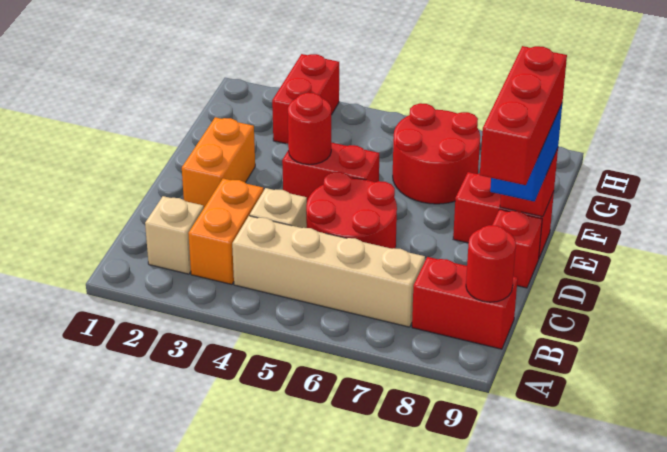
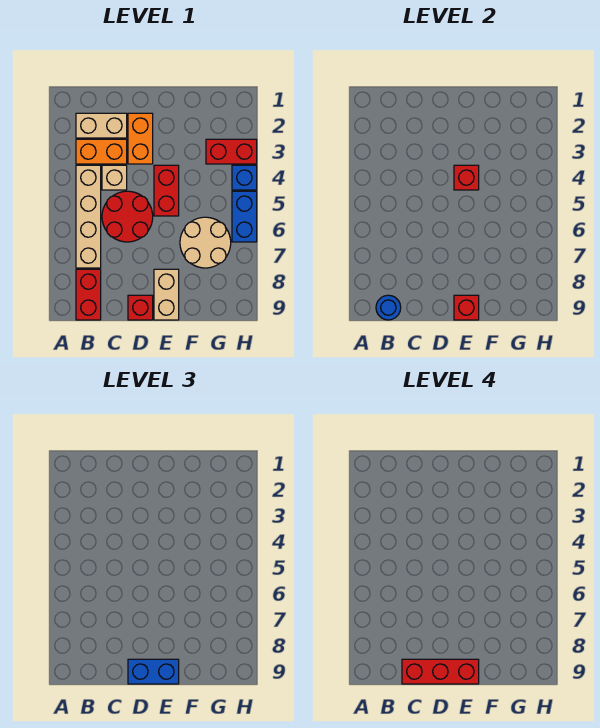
tan brick B2 level 1 -> tan brick B2:C2 level 1
red round brick B9 level 2 -> blue round brick B9 level 2
orange brick D2:E2 level 1 -> orange brick D2:D3 level 1
red round brick E4 level 2 -> red brick E4 level 2
red brick E8:E9 level 1 -> tan brick E8:E9 level 1
red round brick F6:G7 level 1 -> tan round brick F6:G7 level 1
none -> blue brick H4 level 1
none -> blue brick H5:H6 level 1

